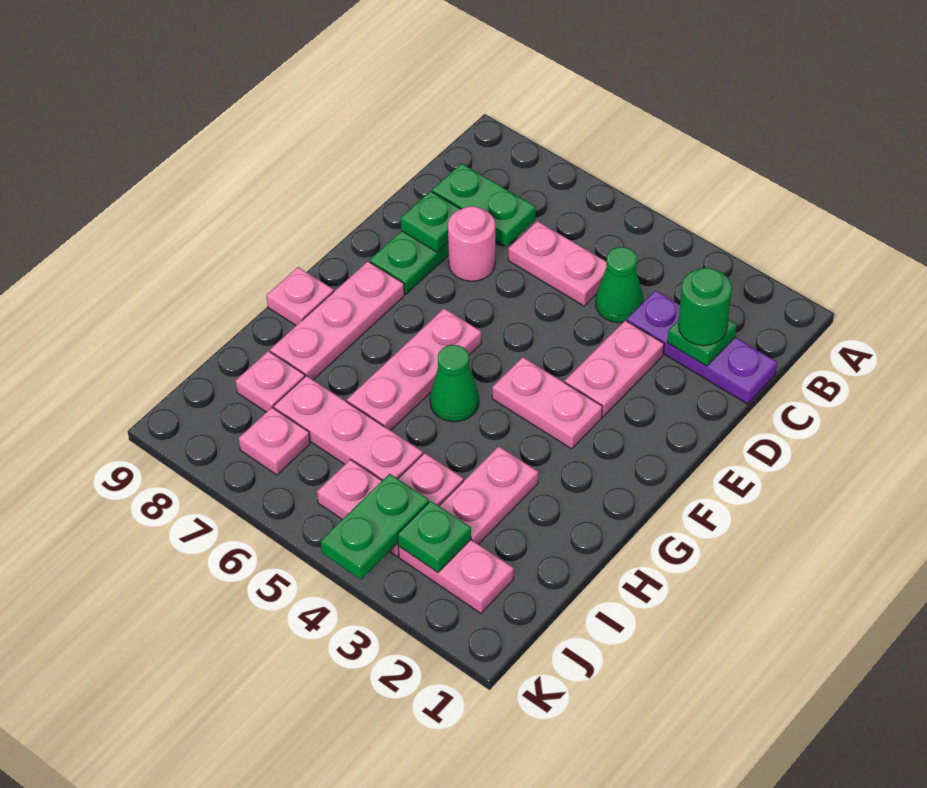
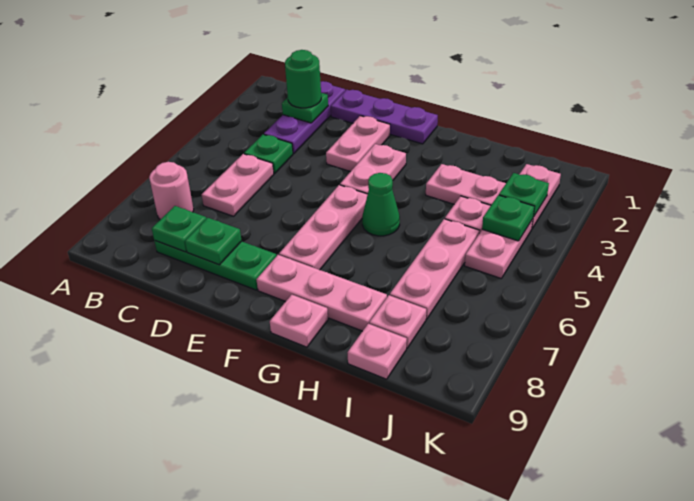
green cone C4 level 1 -> green plate C4 level 1
green plate C7:C8 level 2 -> green plate C8 level 2
none -> purple plate D1:F1 level 1
pink plate D3:E3 level 1 -> pink plate E2:E3 level 1
pink round brick D7 level 1 -> pink round brick B7 level 1
pink plate F6:H6 level 1 -> pink plate F5:F7 level 1
green plate J4:K4 level 2 -> green plate J4 level 2
pink plate J7 level 1 -> pink plate I9 level 1

